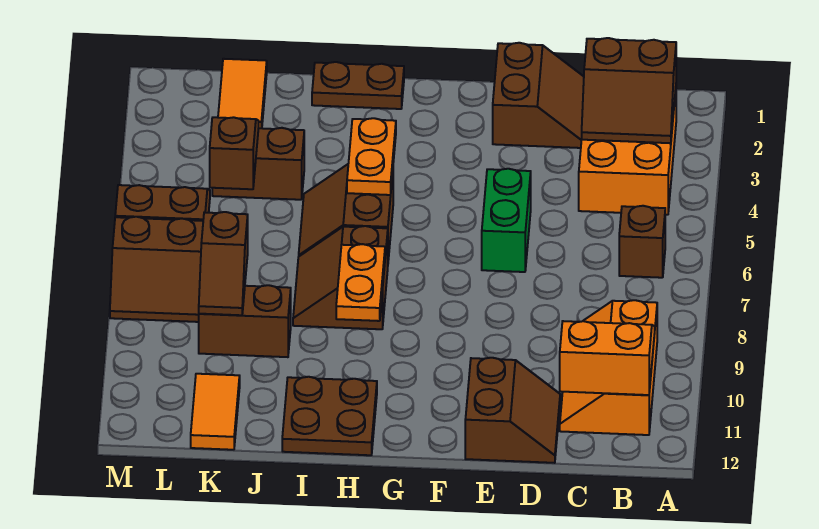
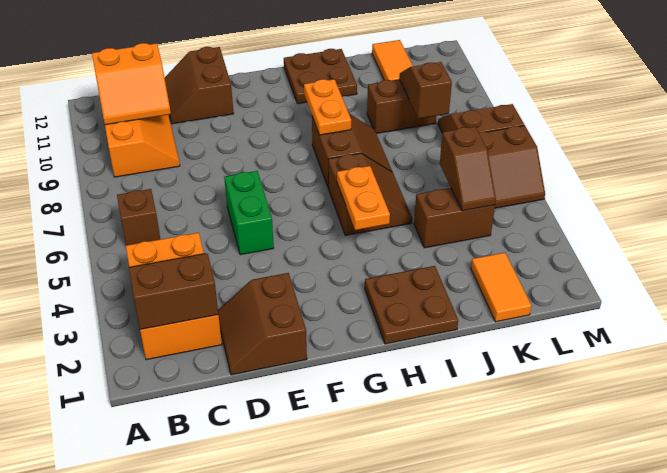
brown plate H1:I1 level 1 -> brown plate H1:I2 level 1

